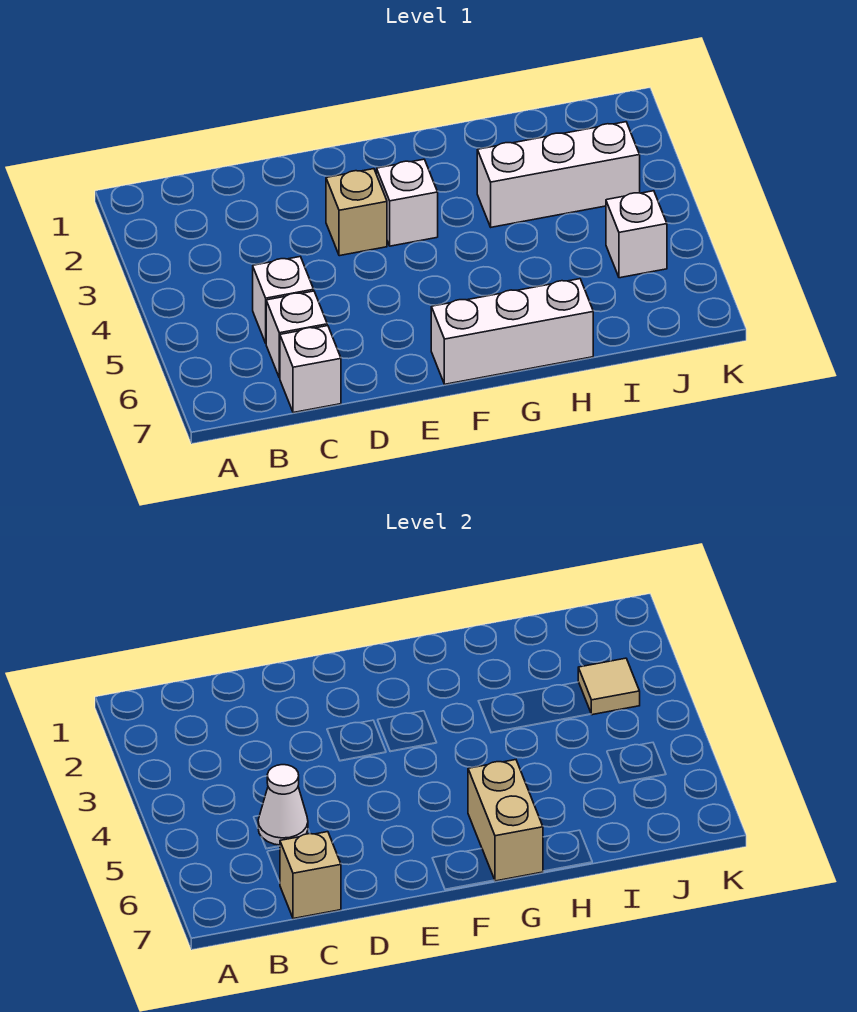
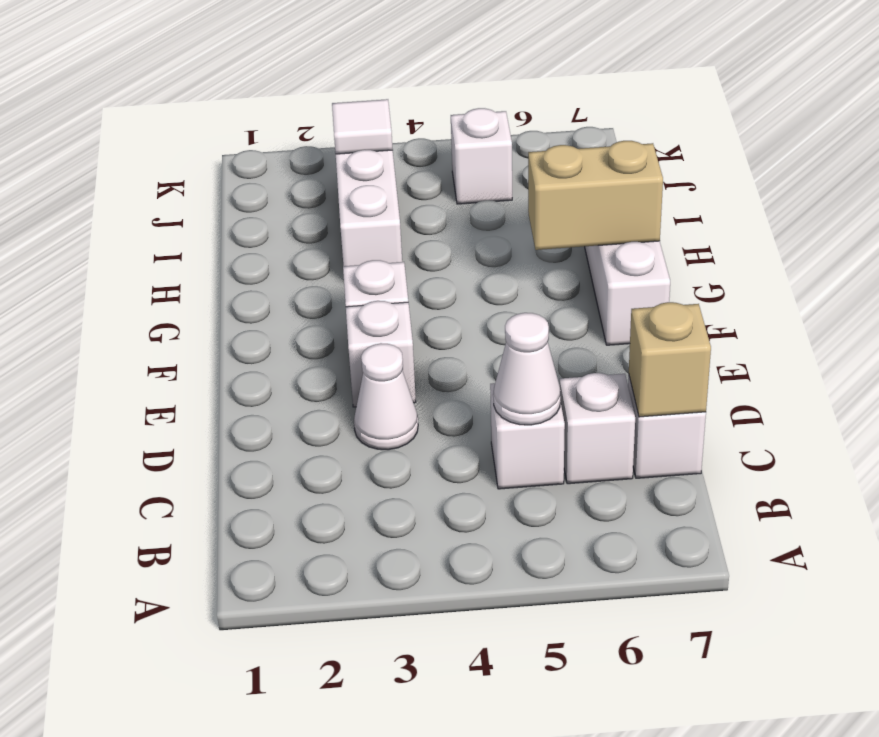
none -> white cone D3 level 1
tan brick E3 level 1 -> white brick E3 level 1
tan tile J3 level 2 -> white tile J3 level 2

